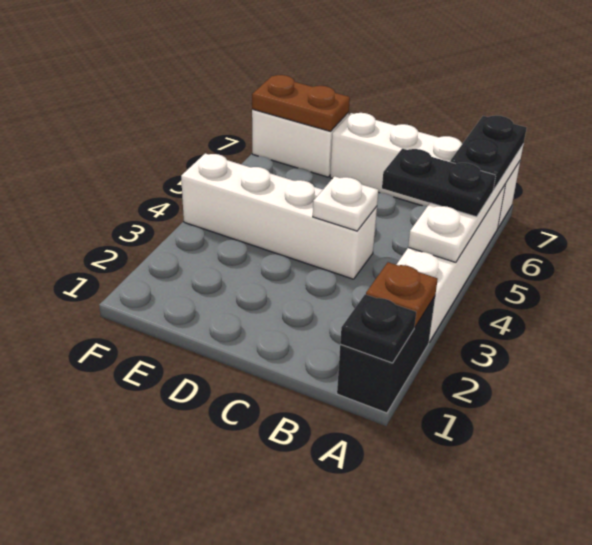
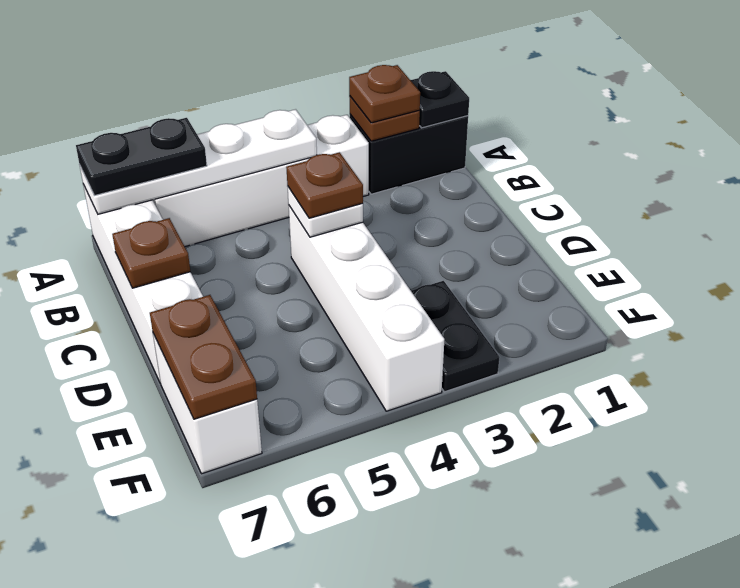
none -> brown plate A2 level 3
black plate A5:B5 level 3 -> black plate E3:F3 level 1
none -> brown plate C4 level 3
none -> brown plate C7 level 2

